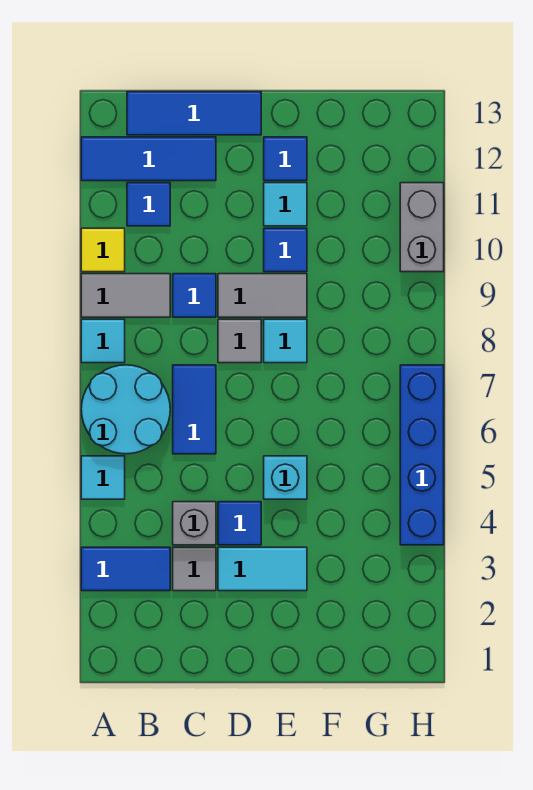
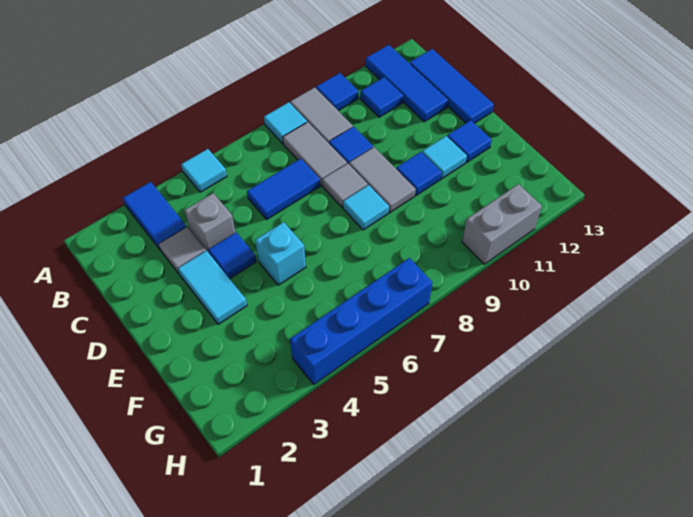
cyan round brick A6:B7 level 1 -> none
yellow tile A10 level 1 -> blue tile A10 level 1
none -> grey tile B8:C8 level 1

